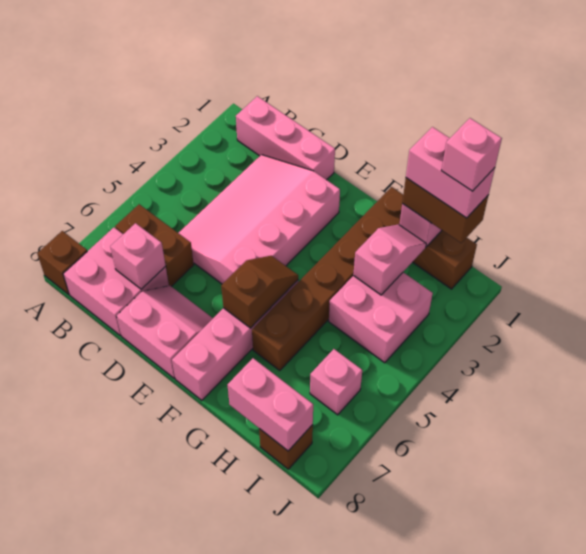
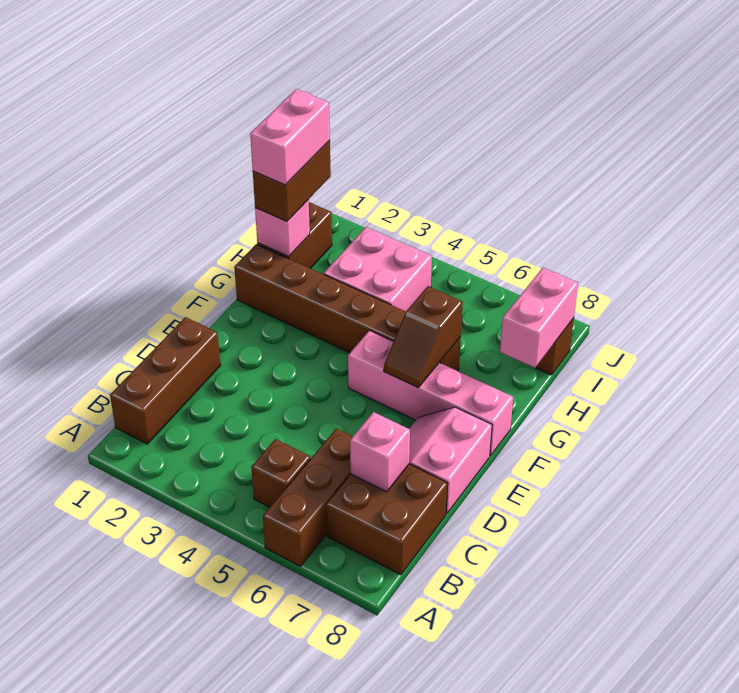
brown brick A8 level 1 -> brown brick B5 level 1
pink brick B1:D1 level 1 -> brown brick B1:D1 level 1
brown brick B6:C6 level 1 -> brown brick A6:C6 level 1
pink brick B7:C8 level 1 -> brown brick B7:C8 level 1
pink slope C2:E5 level 1 top E -> none
brown slope F5:F6 level 2 top 6 -> brown slope F6:G6 level 2 top G
pink slope H2:H3 level 2 top 3 -> none
pink brick I1 level 5 -> none
pink brick I6 level 1 -> none

